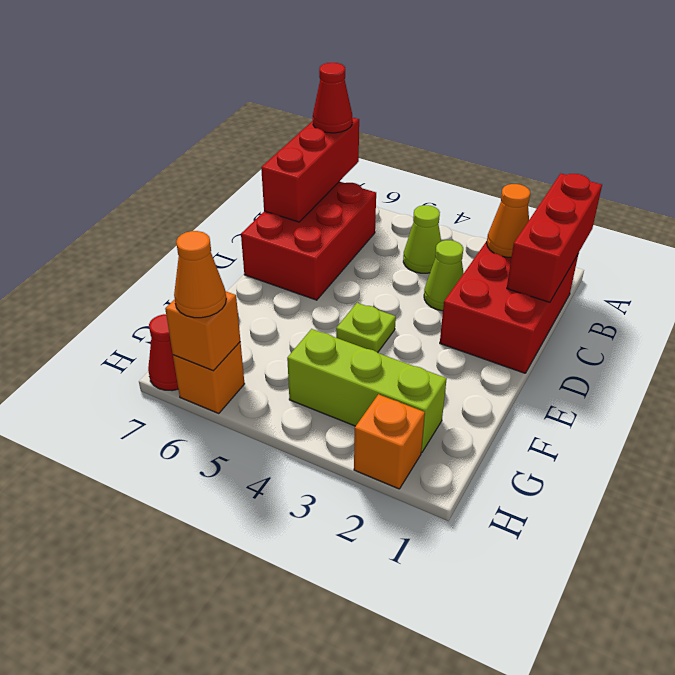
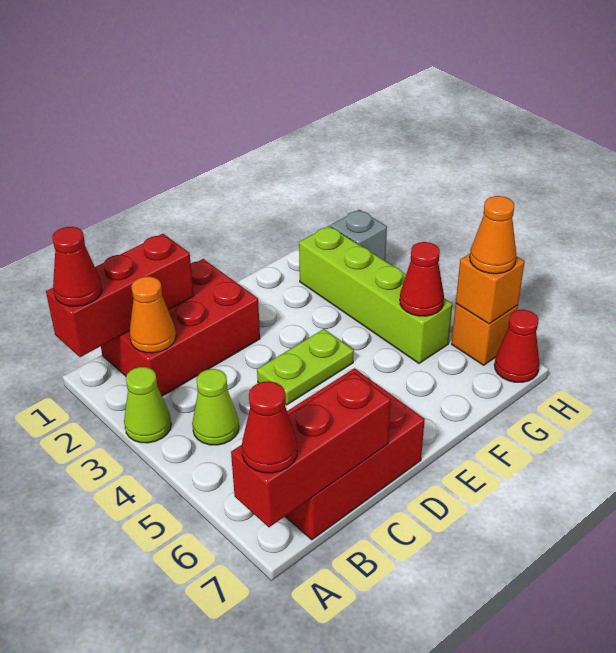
none -> red cone A1 level 3
lime cone C3 level 1 -> lime cone A3 level 1
lime plate E4 level 1 -> lime plate D4:E4 level 1
lime brick G2:G4 level 1 -> lime brick G2:G5 level 1
none -> red cone G5 level 2
orange brick H2 level 1 -> grey brick H2 level 1

